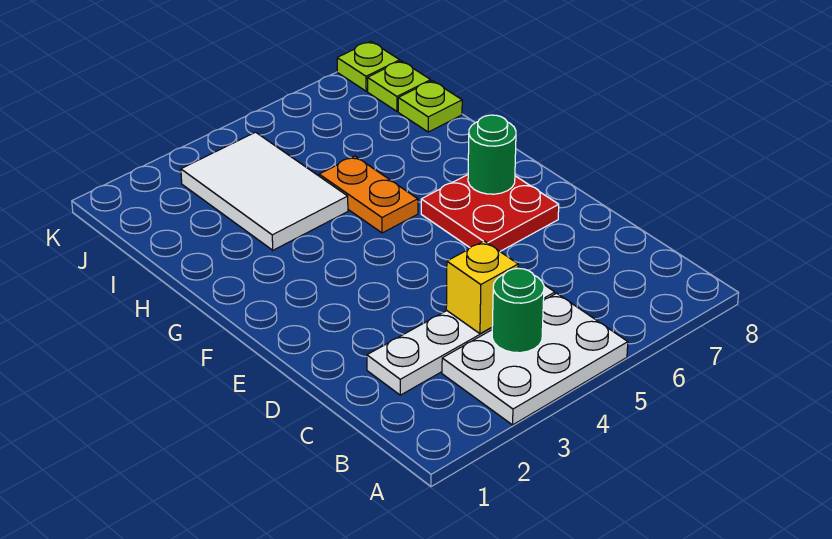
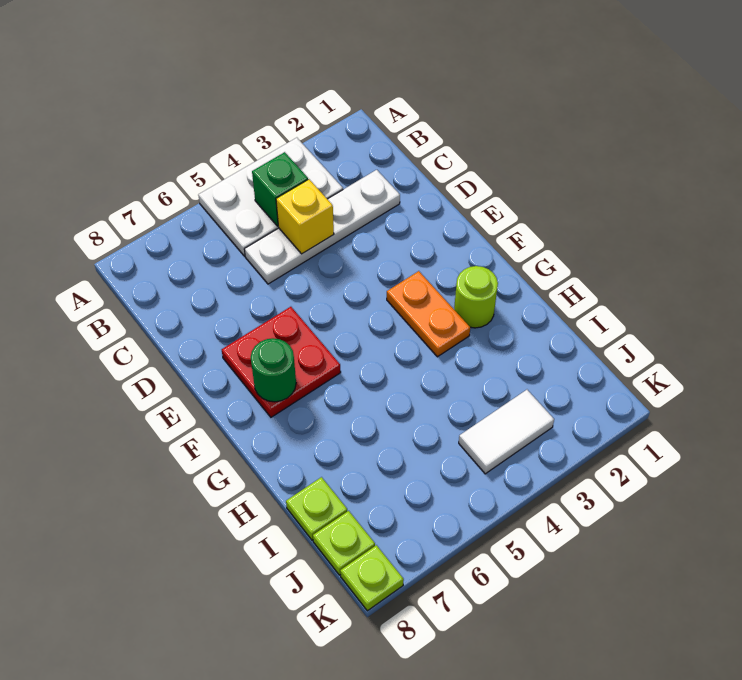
green round brick B4 level 2 -> green brick B4 level 2
none -> lime round brick G2 level 1
orange plate G5:H5 level 1 -> orange plate F3:G3 level 1
white tile H3:J4 level 1 -> white tile J3:J4 level 1

